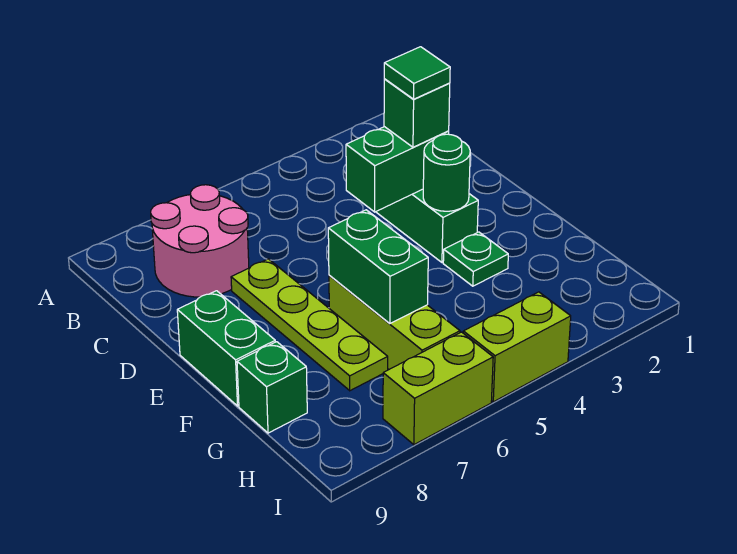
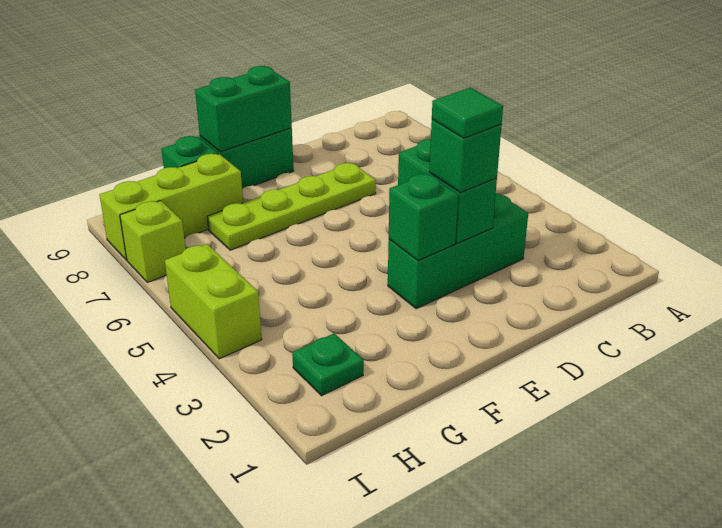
pink round brick B7:C8 level 1 -> none
green round brick E3 level 2 -> green brick E3 level 2
green plate F3 level 1 -> green plate H2 level 1
lime brick F6:H6 level 1 -> lime brick G8:I8 level 1
green brick F6:G6 level 2 -> green brick E9:F9 level 2
lime brick I6:I7 level 1 -> lime brick I7 level 1

